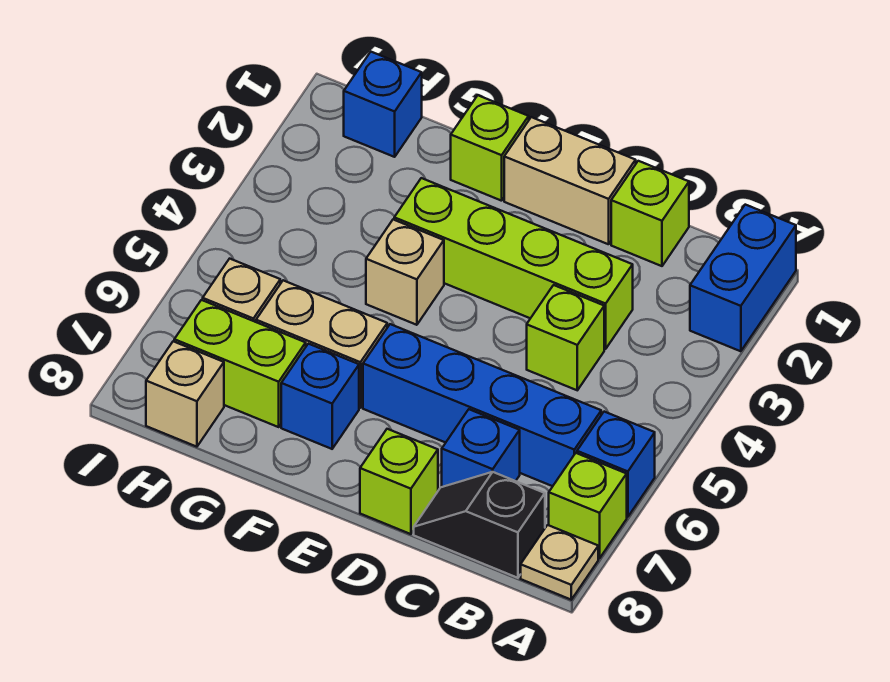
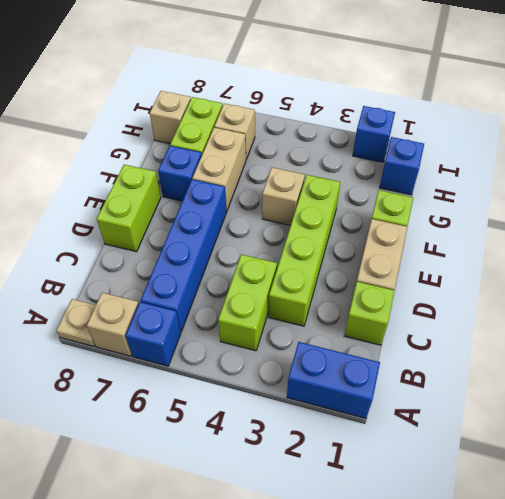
lime brick A7 level 1 -> tan brick A7 level 1
black slope B8:C8 level 1 top B -> none
lime brick C4 level 1 -> lime brick B4:C4 level 1
blue brick C7 level 1 -> blue brick I2 level 1
lime brick D8 level 1 -> lime brick D8:E8 level 1

